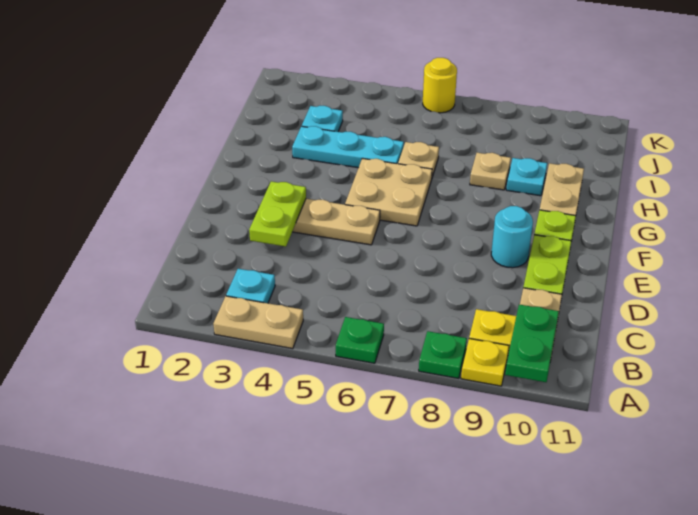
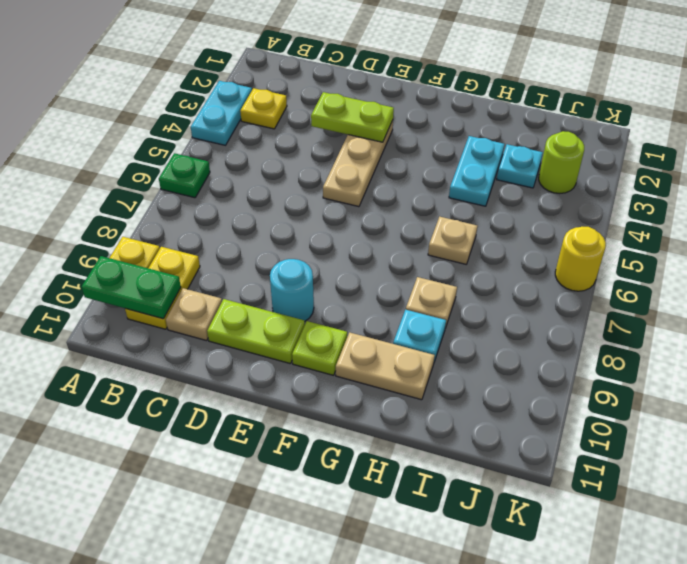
tan plate A3:A4 level 1 -> cyan plate A3:A4 level 1
green plate A8 level 1 -> none
cyan plate B3 level 1 -> yellow plate B3 level 1
tan plate F5:G6 level 1 -> none
cyan plate H3:H5 level 1 -> cyan plate H3:H4 level 1
none -> lime round brick J3 level 1

